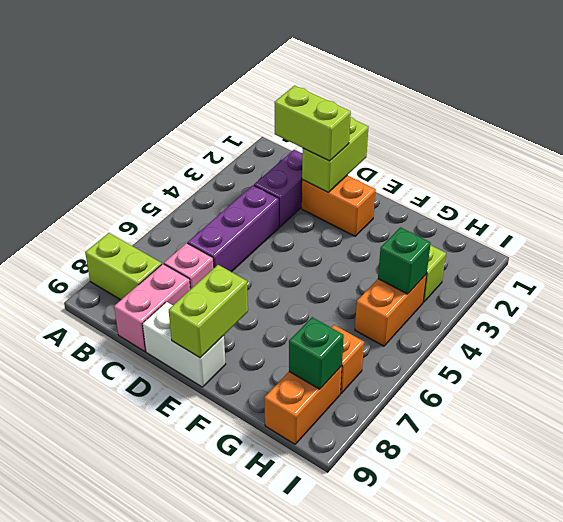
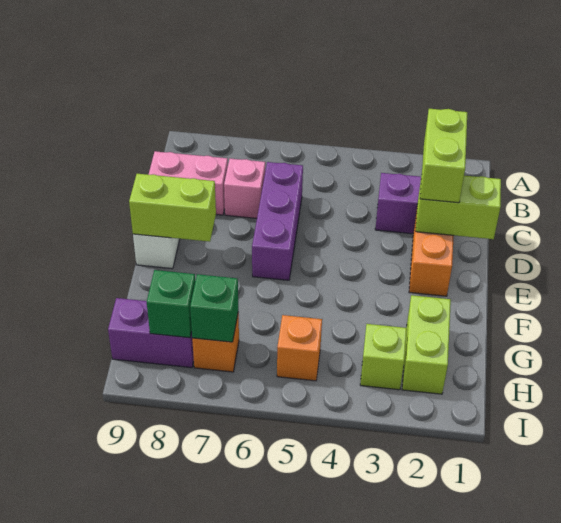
lime brick A8:B8 level 1 -> lime brick G2:H2 level 1
purple brick C4:C6 level 1 -> purple brick C6:E6 level 1
orange brick H4:H5 level 1 -> orange brick H5 level 1
green brick H4 level 2 -> green brick H7 level 2
orange brick H8:H9 level 1 -> purple brick H8:H9 level 1

